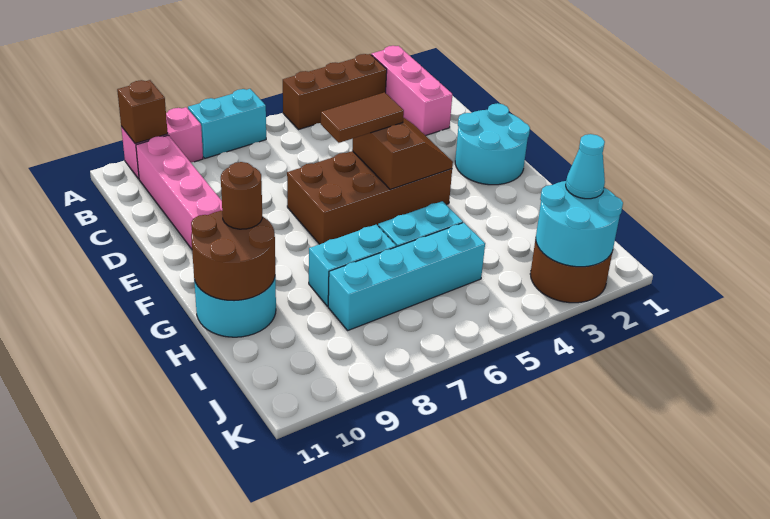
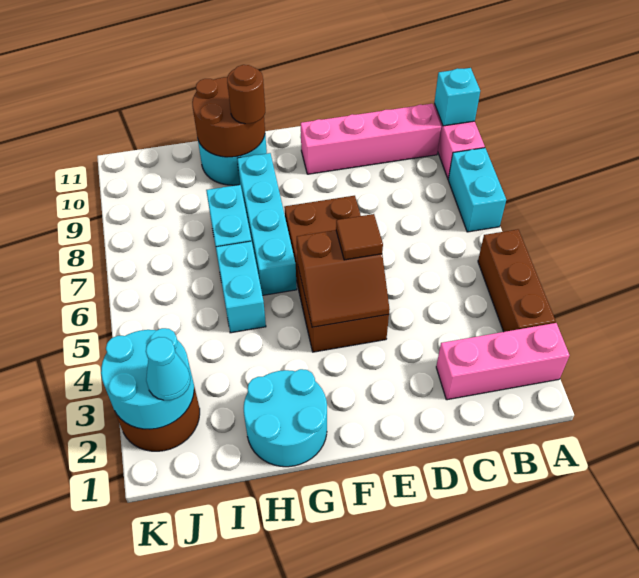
brown brick A10 level 2 -> cyan brick A10 level 2
cyan round brick E1:F2 level 1 -> cyan round brick G1:H2 level 1
brown tile E5:E6 level 3 -> brown tile E5 level 3
cyan brick I5:I8 level 1 -> cyan brick G6:G9 level 1

